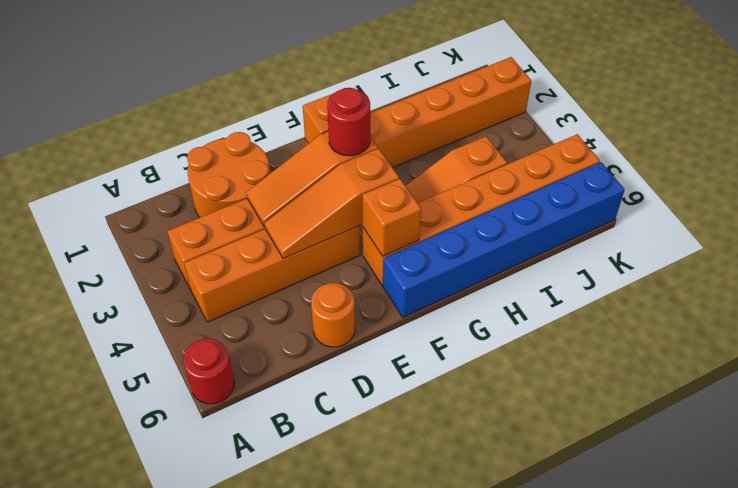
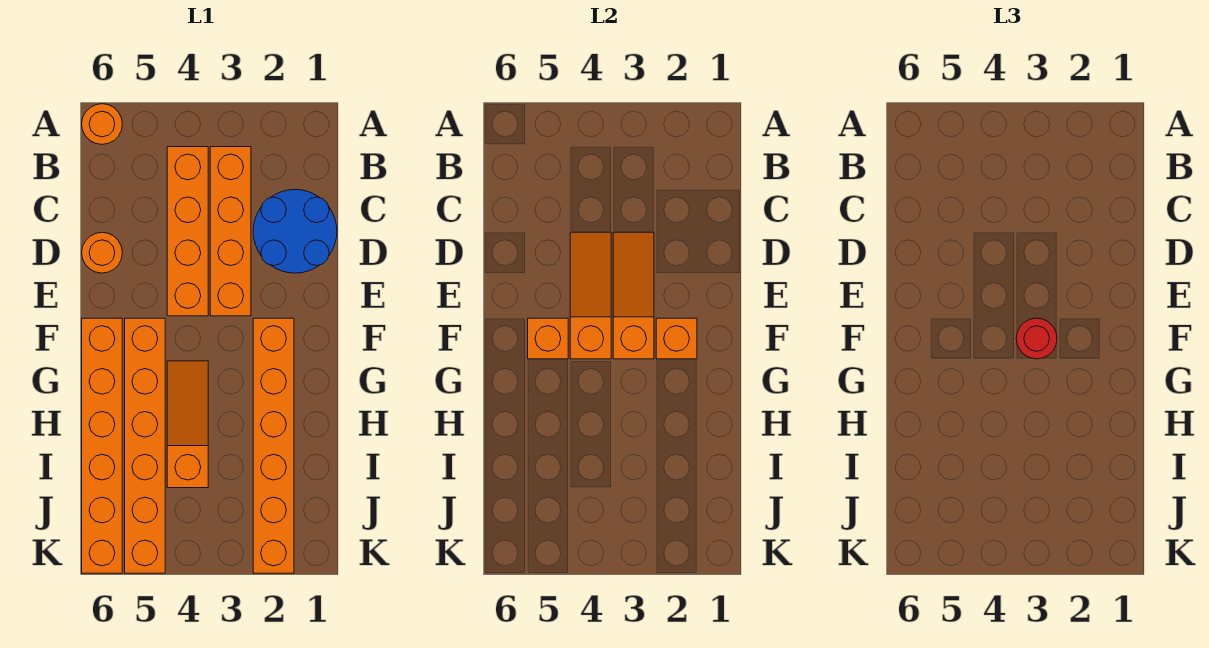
red round brick A6 level 1 -> orange round brick A6 level 1
orange round brick C1:D2 level 1 -> blue round brick C1:D2 level 1
blue brick F6:K6 level 1 -> orange brick F6:K6 level 1

